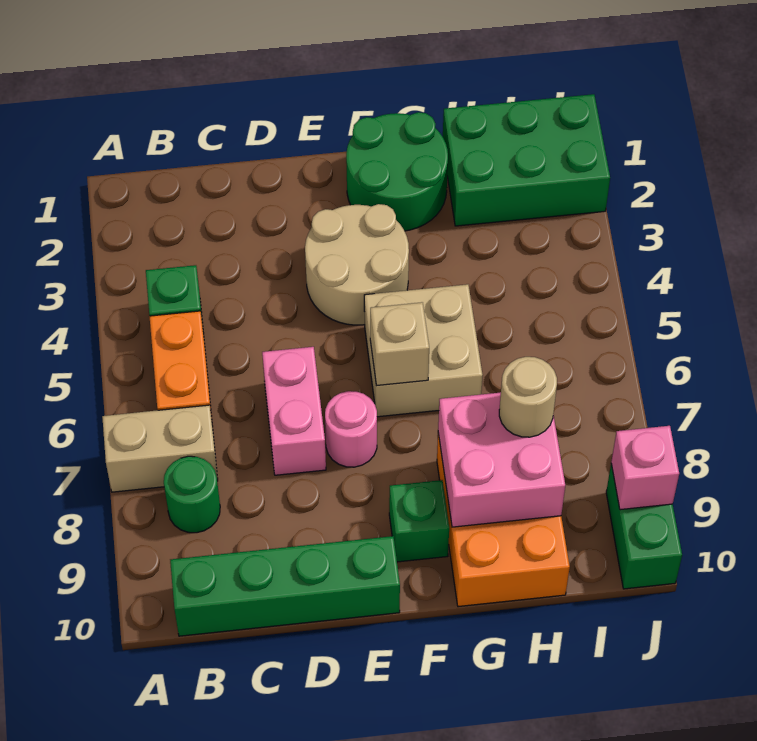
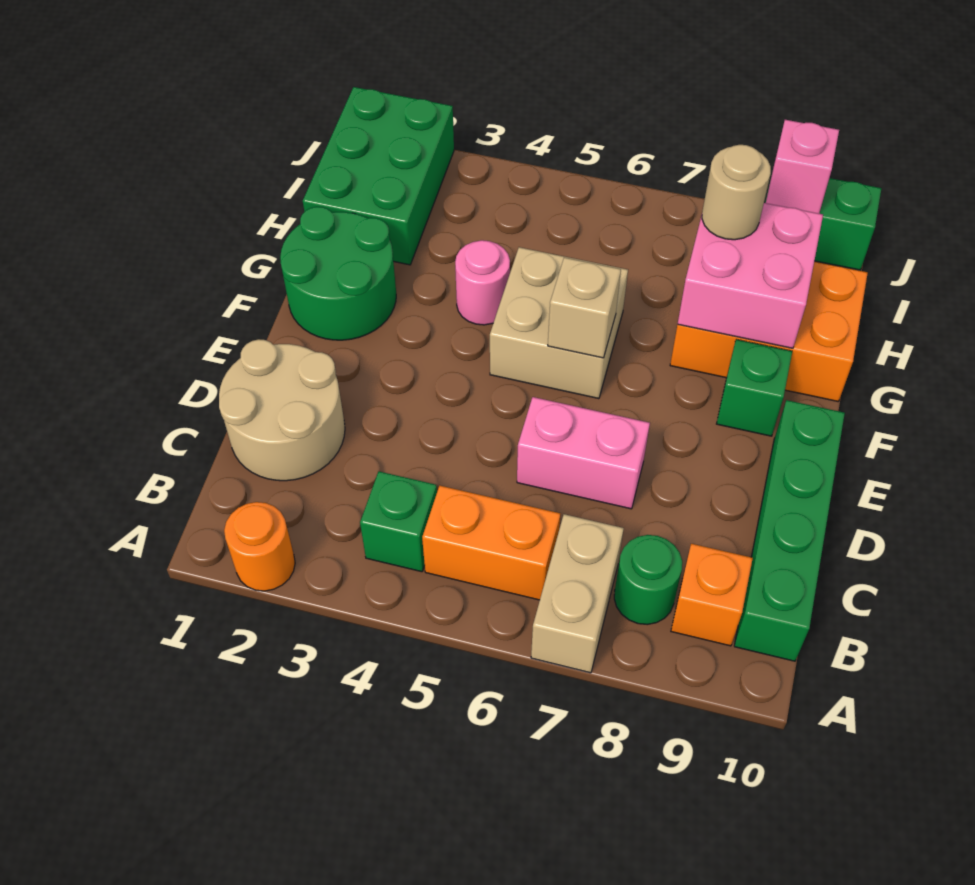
none -> orange round brick A2 level 1
none -> orange brick B9 level 1
tan round brick E3:F4 level 1 -> tan round brick C1:D2 level 1
pink round brick E7 level 1 -> pink round brick G4 level 1

